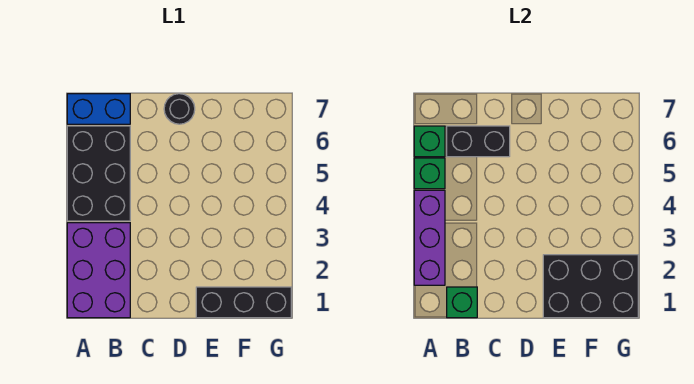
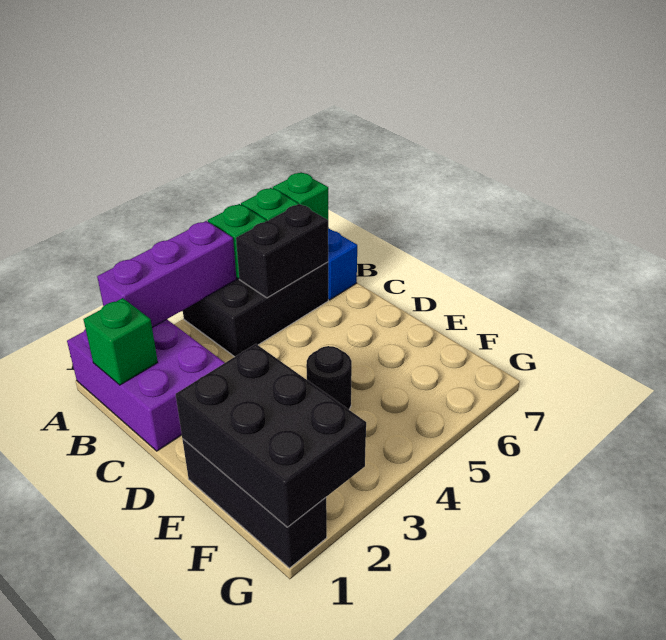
purple brick A1:B3 level 1 -> purple brick A1:C2 level 1
none -> green brick A7 level 2
black brick B6:C6 level 2 -> black brick B5:B6 level 2
black round brick D7 level 1 -> black round brick E4 level 1

